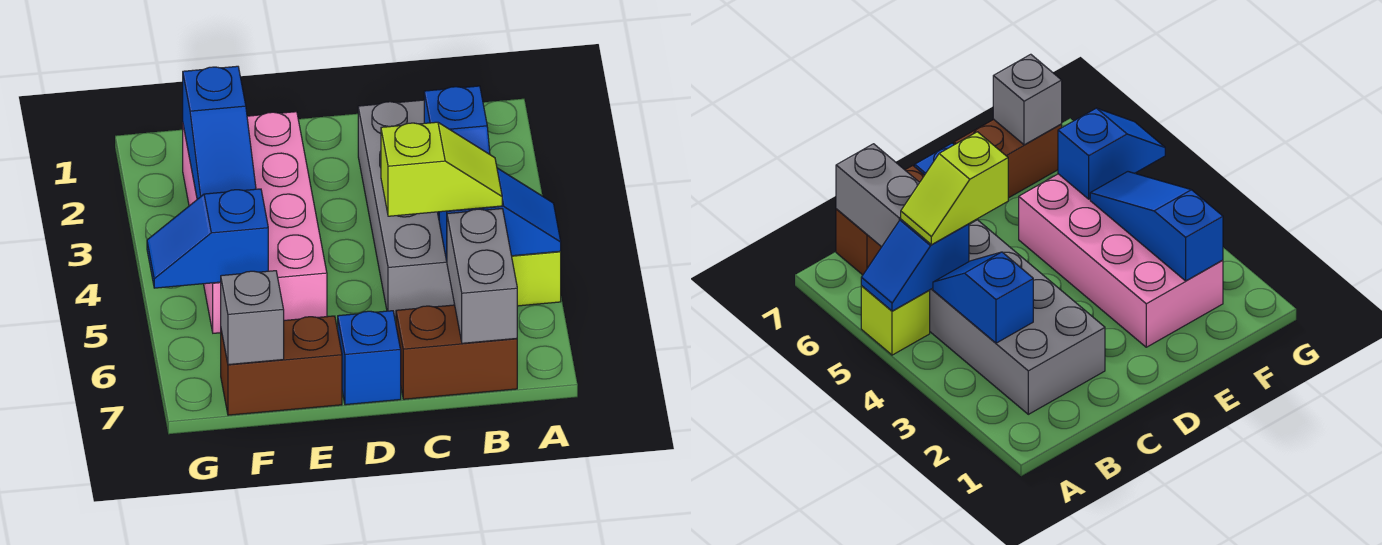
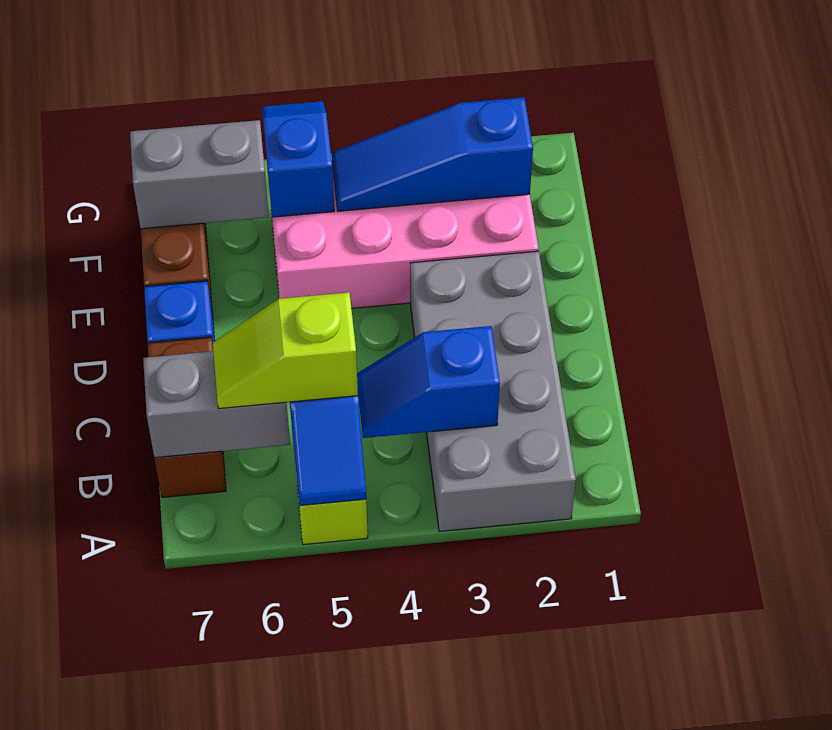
grey brick B2:C5 level 1 -> grey brick A2:D3 level 1
lime slope B5:C5 level 3 top C -> lime slope B5:B6 level 3 top 5
grey brick F7 level 2 -> grey brick F6:F7 level 2

